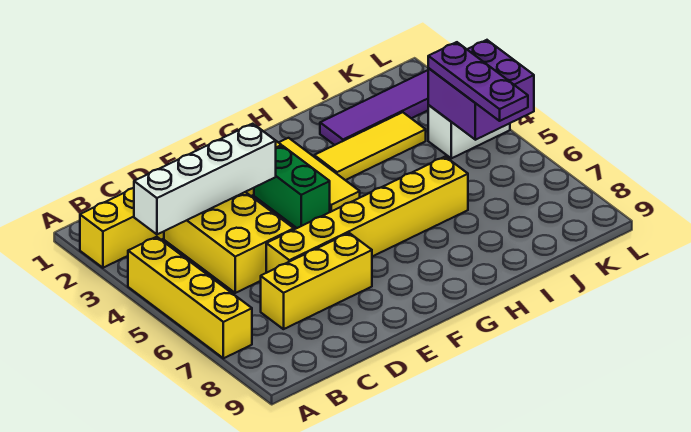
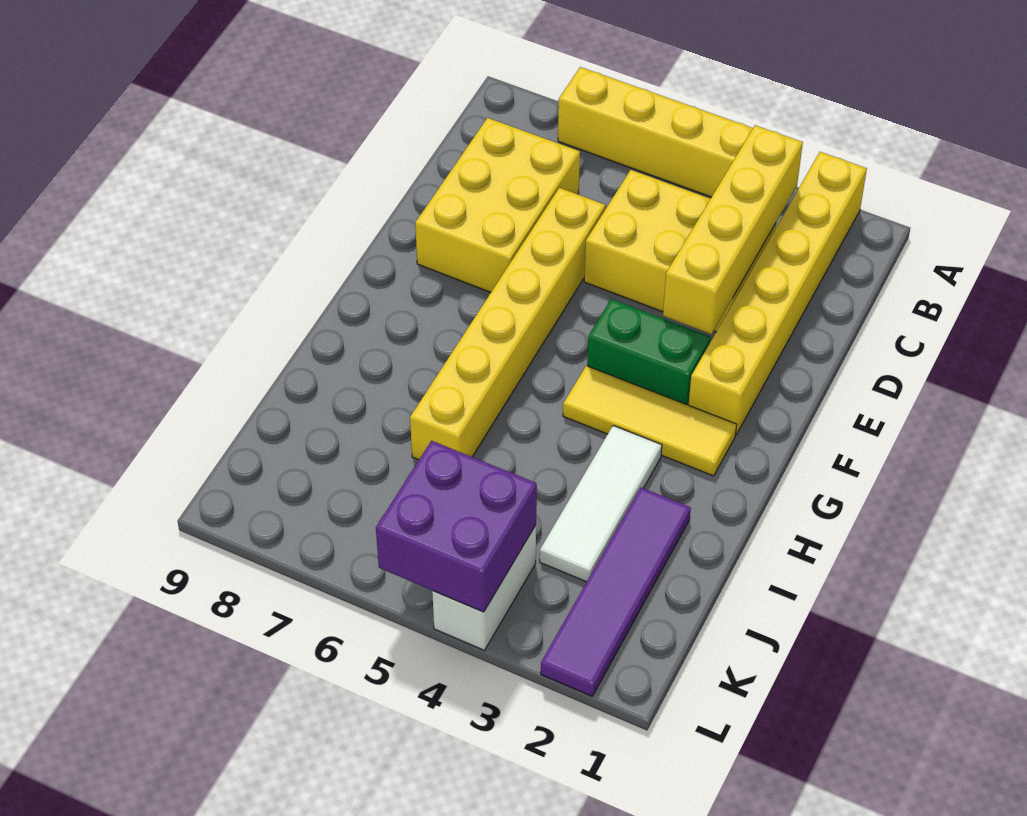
white brick B3:E3 level 2 -> yellow brick B3:E3 level 2
yellow brick C7:E7 level 1 -> yellow brick C7:E8 level 1
yellow tile H3:J3 level 1 -> white tile H3:J3 level 1
purple plate K4:K6 level 3 -> none

